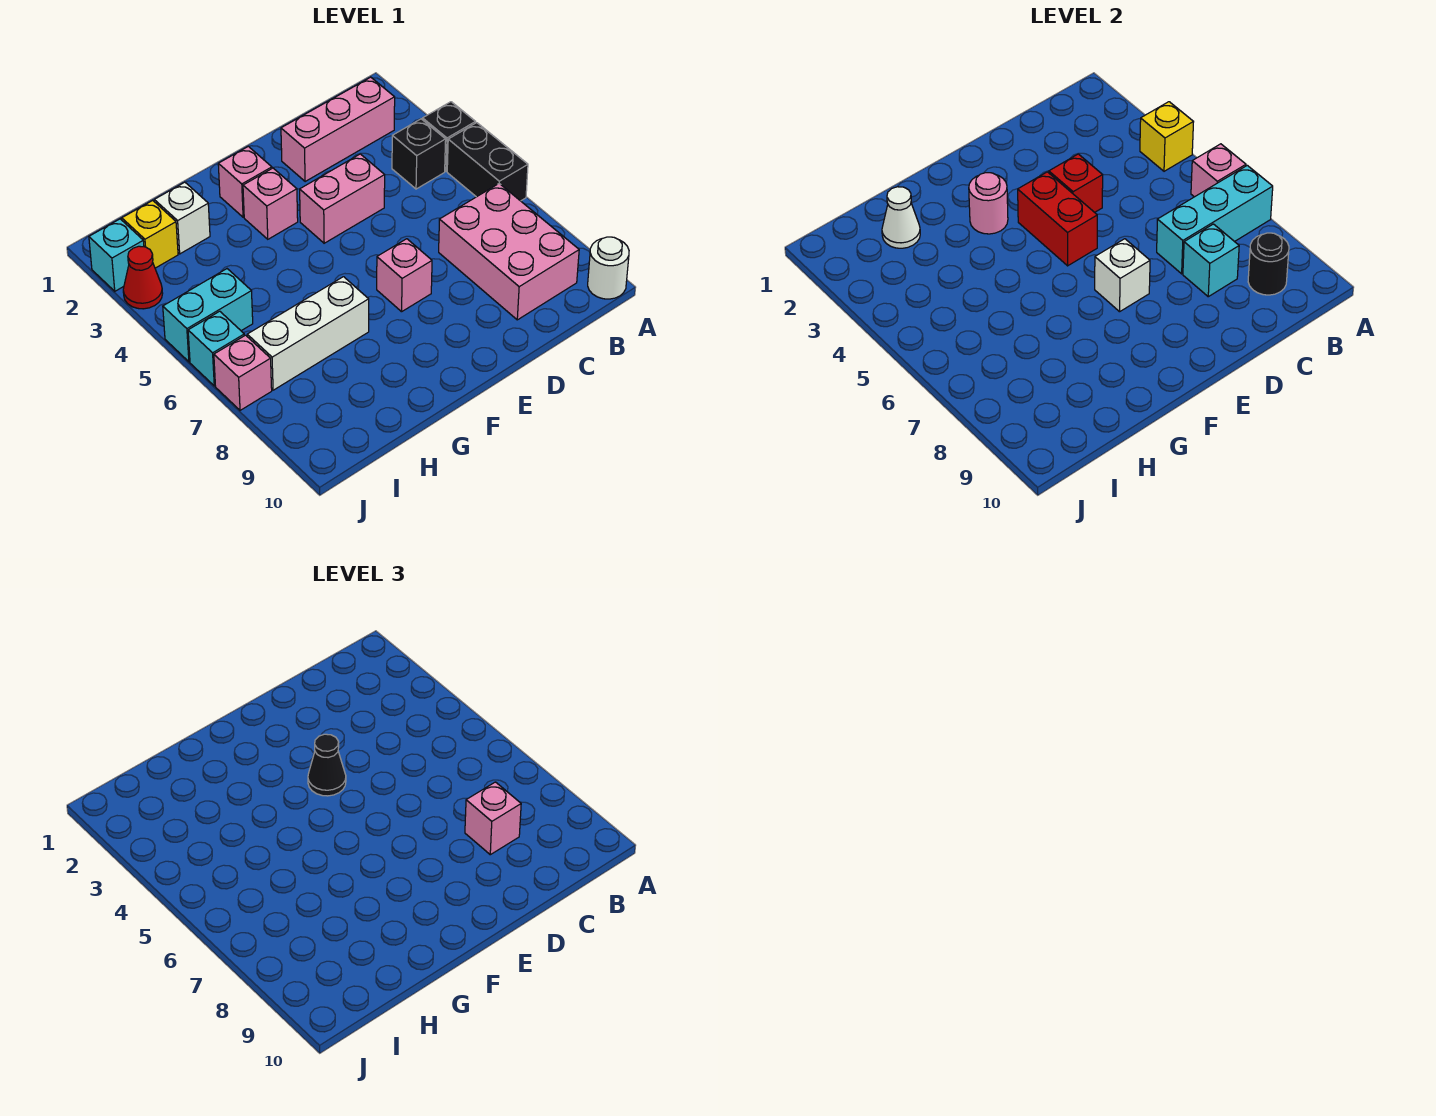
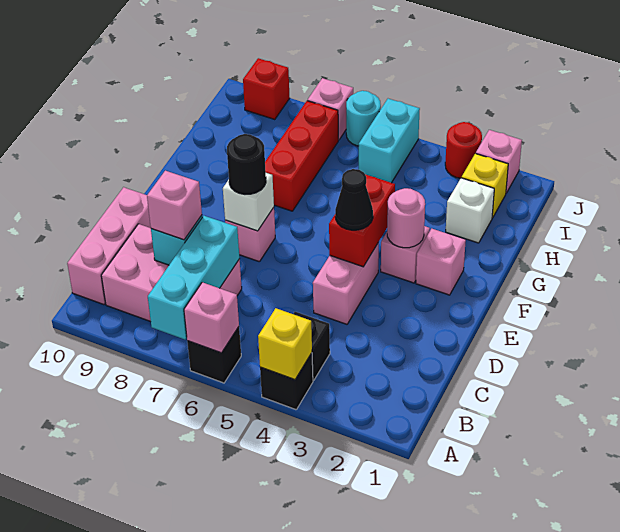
black brick A5:A6 level 1 -> black brick A6 level 1
white round brick A10 level 1 -> none
pink brick B2:D2 level 1 -> pink brick B10:D10 level 1
black round brick B9 level 2 -> black round brick E7 level 3
red brick D4 level 2 -> red brick J9 level 1
red brick E4:E5 level 2 -> red brick E4:F4 level 2
white brick G7:I7 level 1 -> red brick G7:I7 level 1
white cone H2 level 2 -> none
cyan brick J2 level 1 -> pink brick J2 level 1
red cone J3 level 1 -> red round brick J3 level 1
cyan brick J6 level 1 -> cyan round brick J6 level 1

